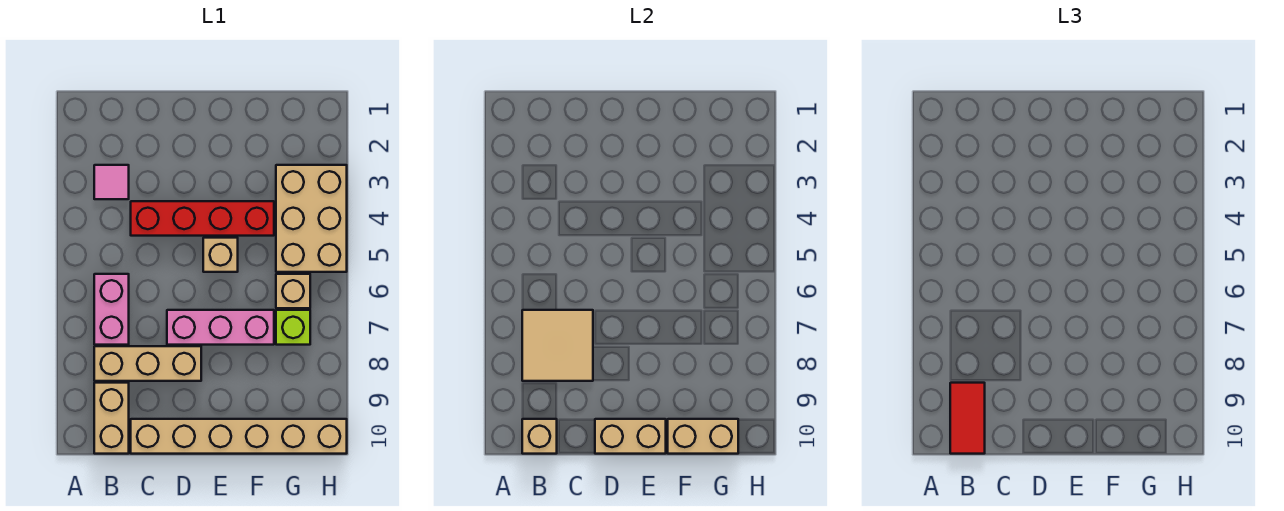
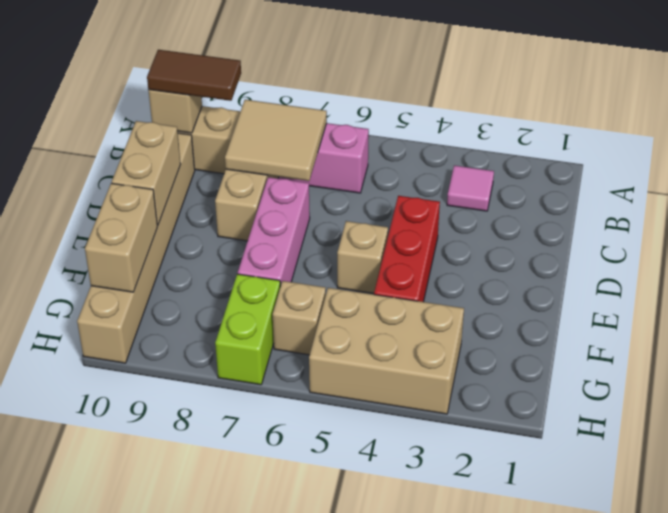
red tile B9:B10 level 3 -> brown tile B9:B10 level 3
red brick C4:F4 level 1 -> red brick D4:F4 level 1
lime brick G7 level 1 -> lime brick G7:H7 level 1

